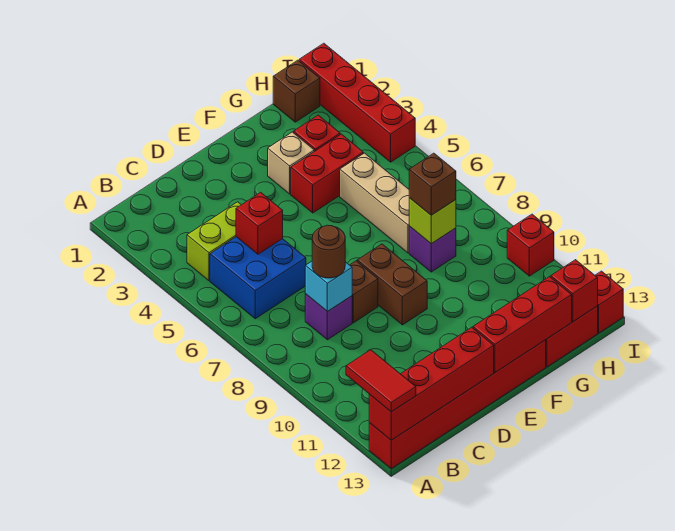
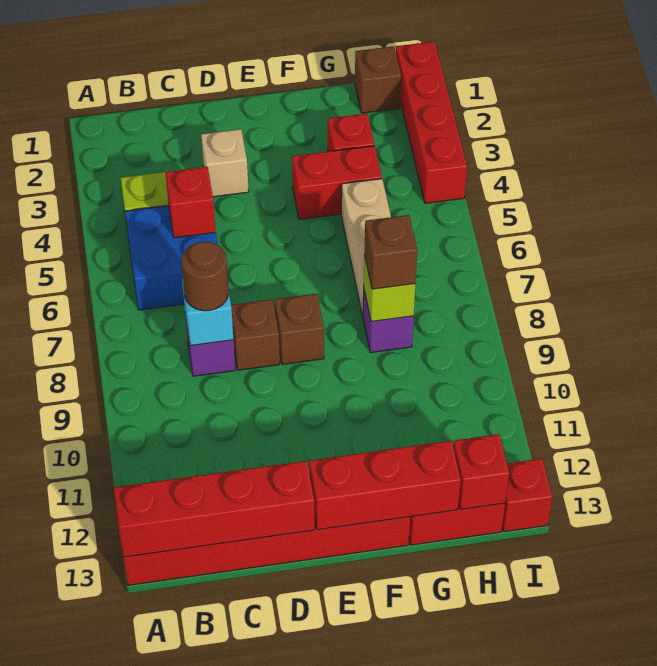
red tile A12:A13 level 3 -> none
brown brick E8:E9 level 1 -> brown brick E8 level 1
tan brick F3 level 1 -> tan brick D3 level 1
red brick I10 level 1 -> none

